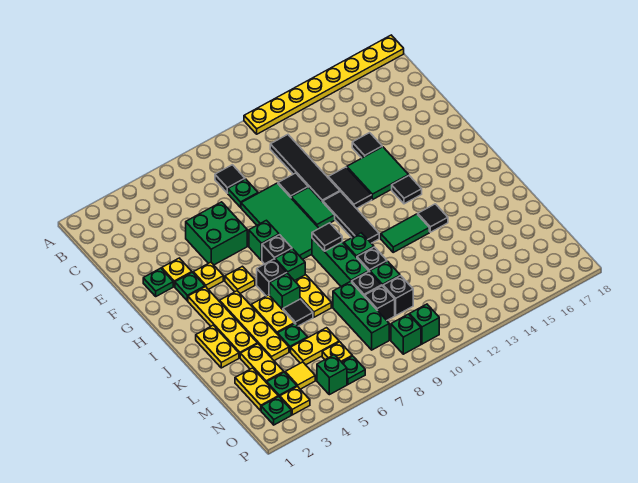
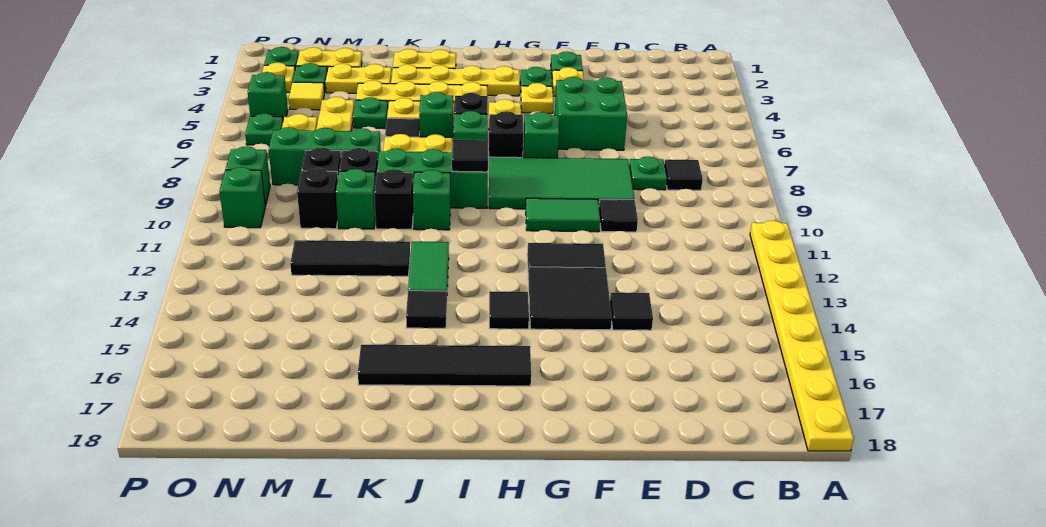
black tile C11:F11 level 1 -> black tile H16:K16 level 1
green tile F13:G14 level 1 -> black tile F13:G14 level 1
black tile G11:I11 level 1 -> black tile K12:M12 level 1

